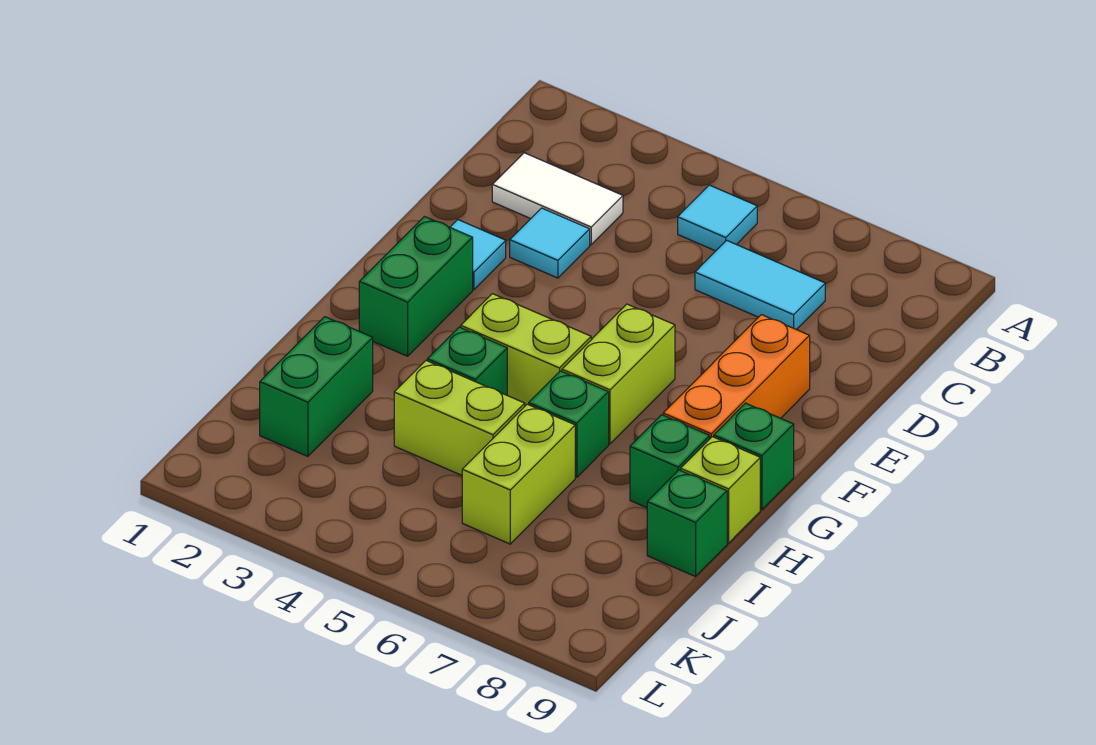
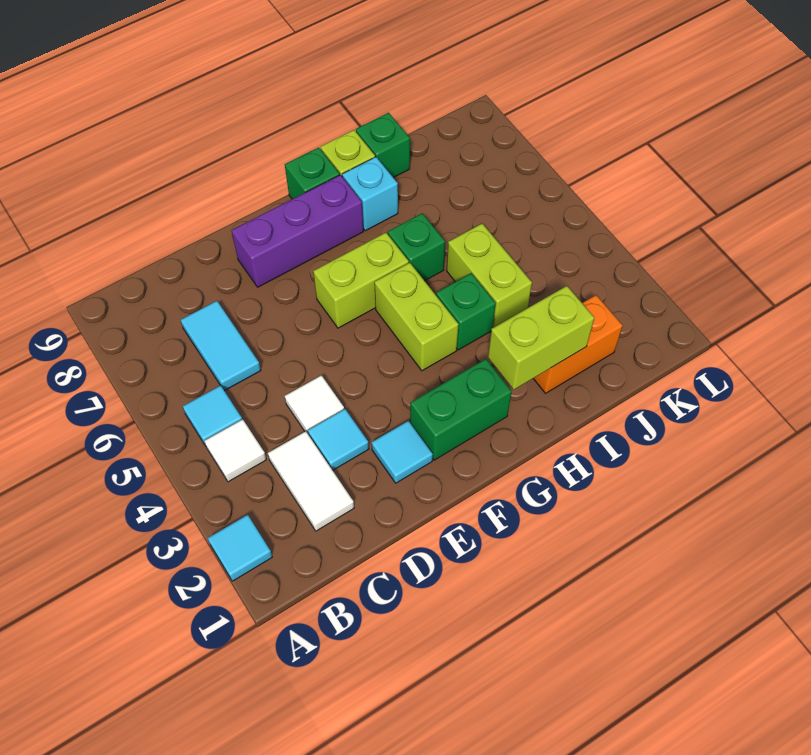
none -> cyan tile A2 level 1
none -> white tile B4 level 1
none -> white tile D4 level 1
orange brick E8:G8 level 1 -> purple brick E8:G8 level 1
green brick H8 level 1 -> cyan brick H8 level 1
green brick I2:J2 level 1 -> orange brick I2:J2 level 1
lime brick I6:J6 level 1 -> lime brick H2:I2 level 2

